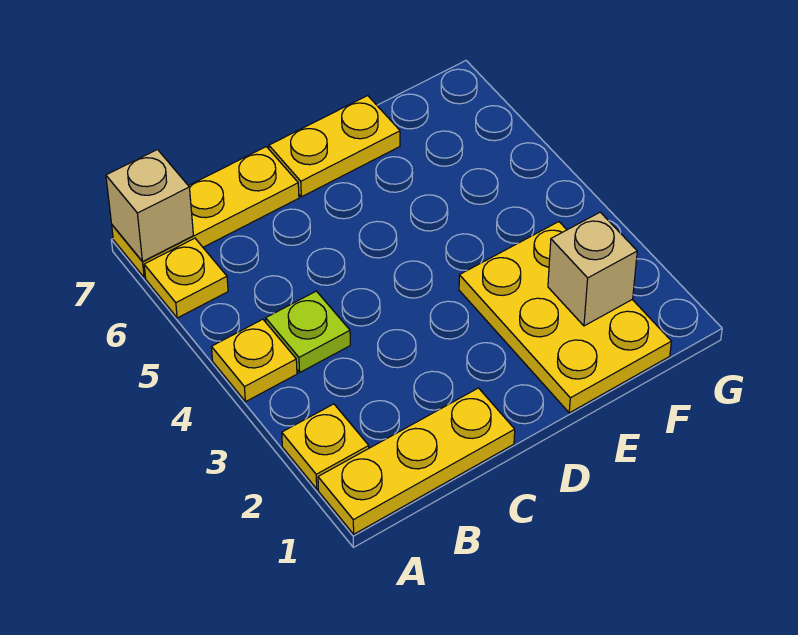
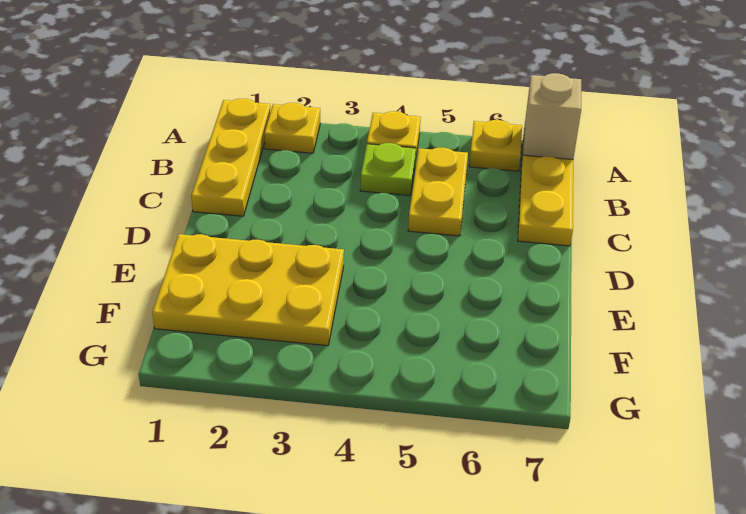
yellow plate D7:E7 level 1 -> yellow plate B5:C5 level 1
tan brick F2 level 2 -> none

